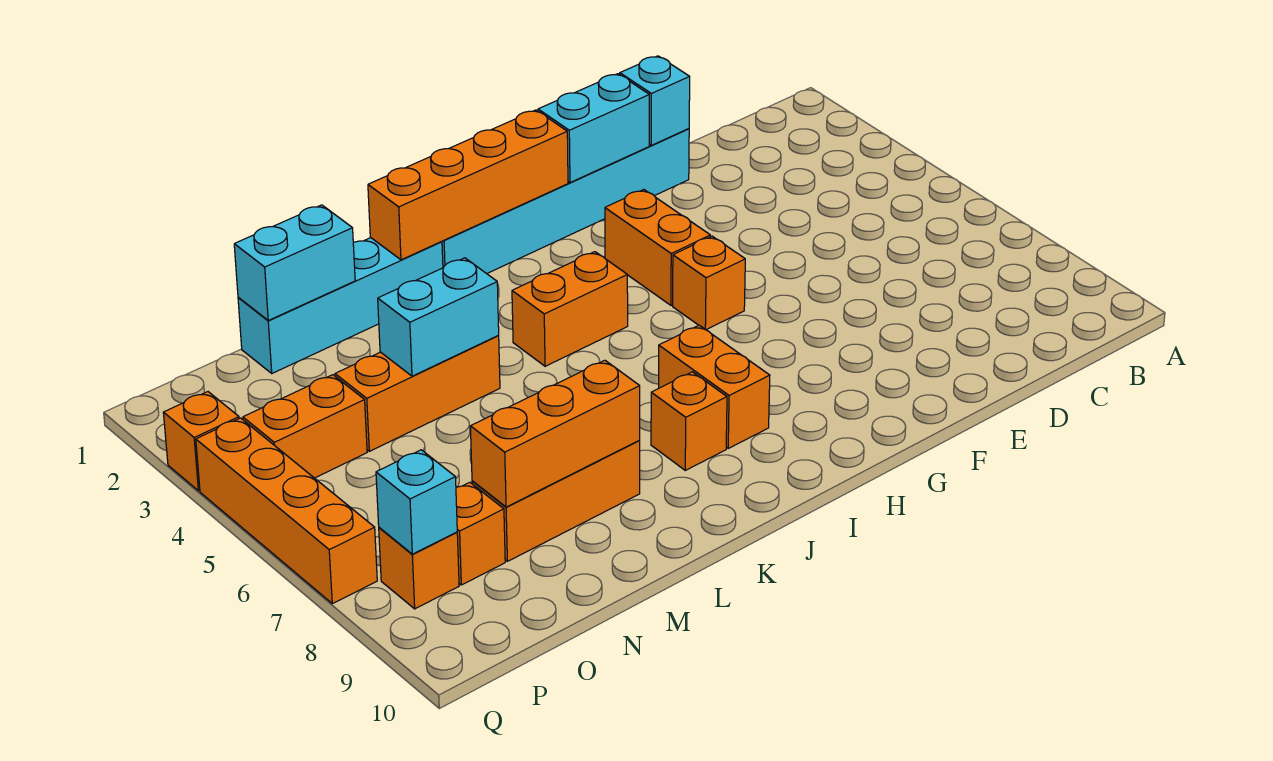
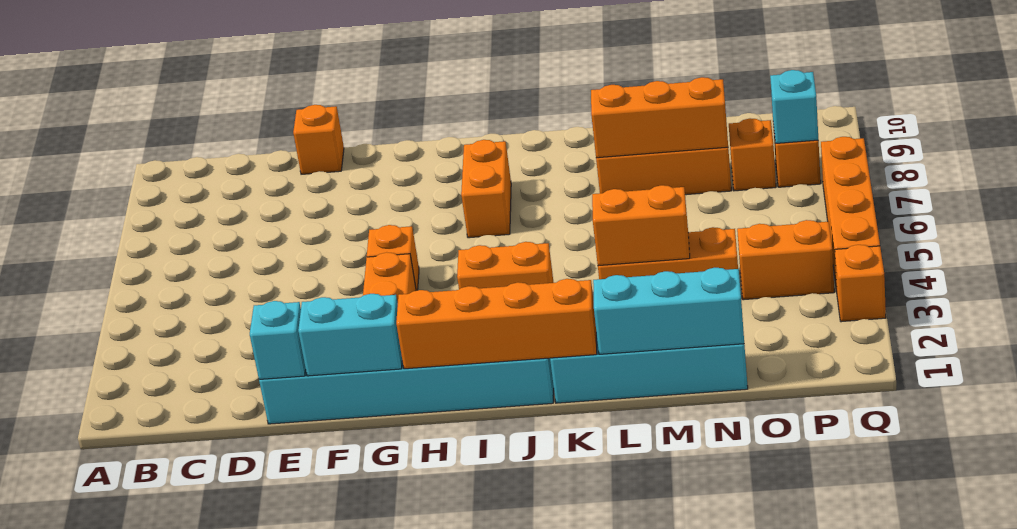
orange brick J8 level 1 -> orange brick E10 level 1
cyan brick L4:M4 level 2 -> orange brick L4:M4 level 2
cyan brick M1:N1 level 2 -> cyan brick L1:N1 level 2

